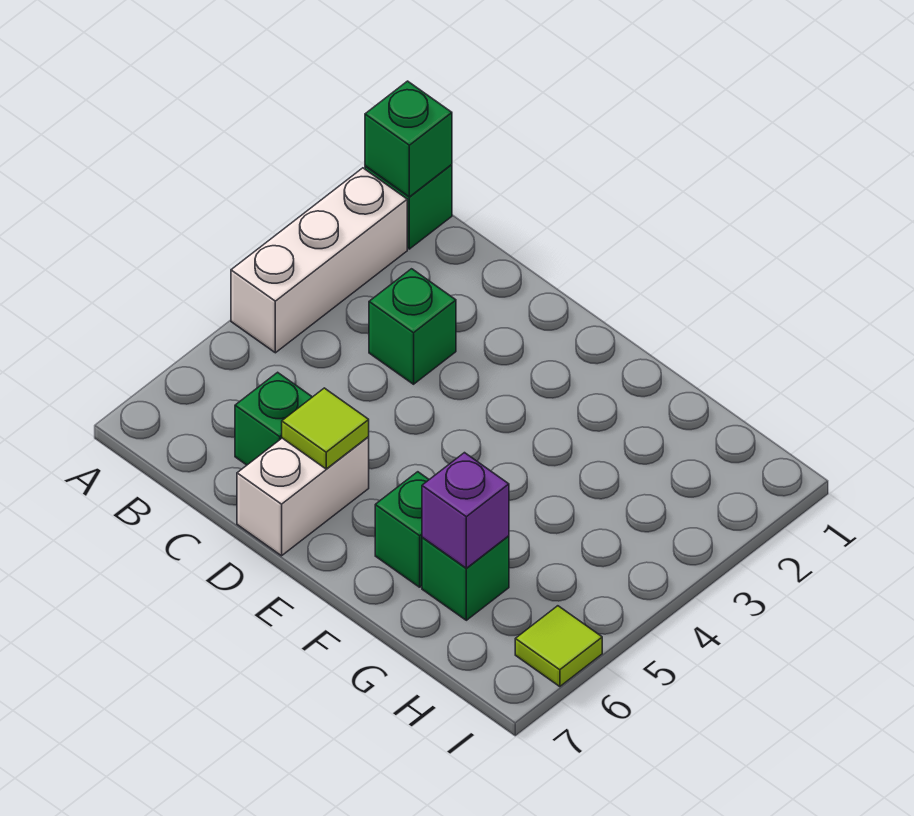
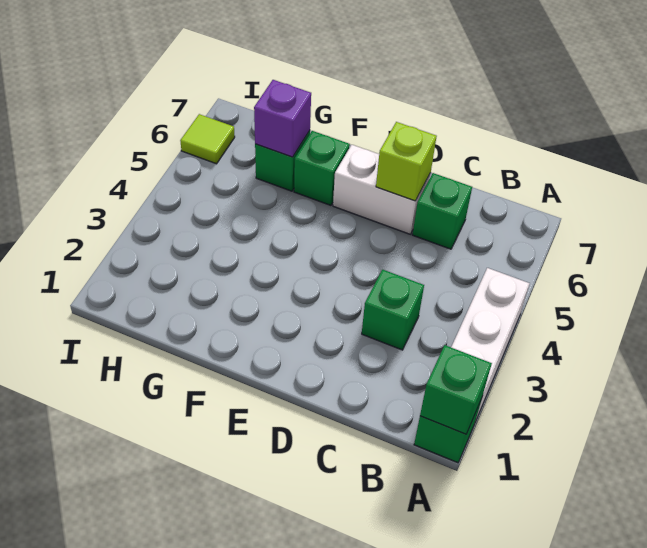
white brick D6:D7 level 1 -> white brick D6:E6 level 1
lime tile D6 level 2 -> lime brick D6 level 2

